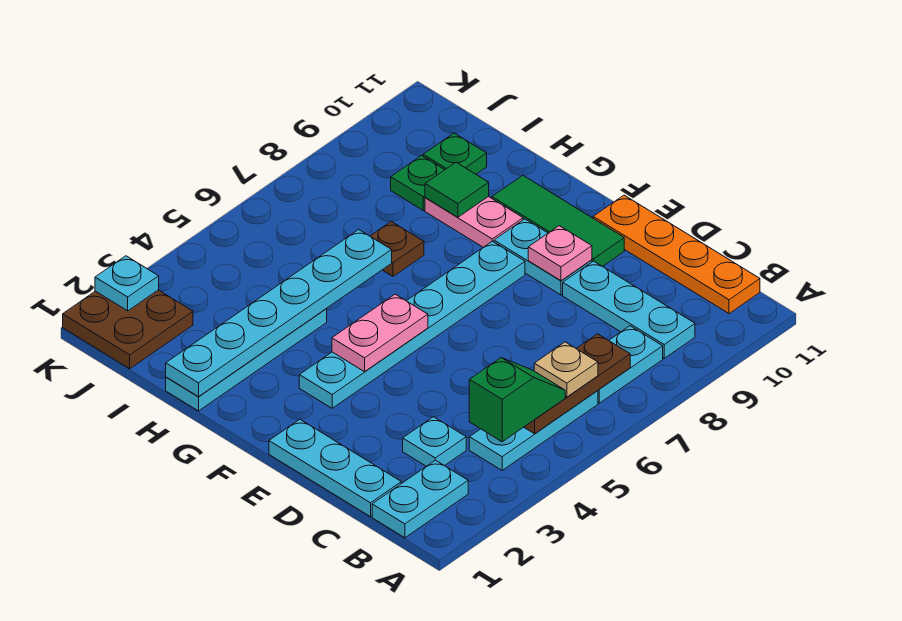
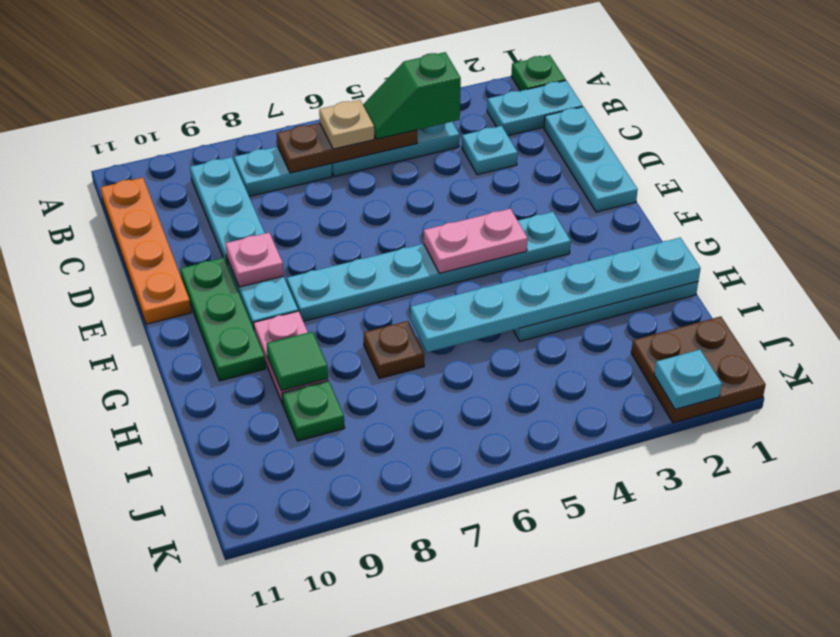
green tile E10:G10 level 1 -> green plate E10:G10 level 1
green plate I10 level 1 -> green plate A1 level 1

